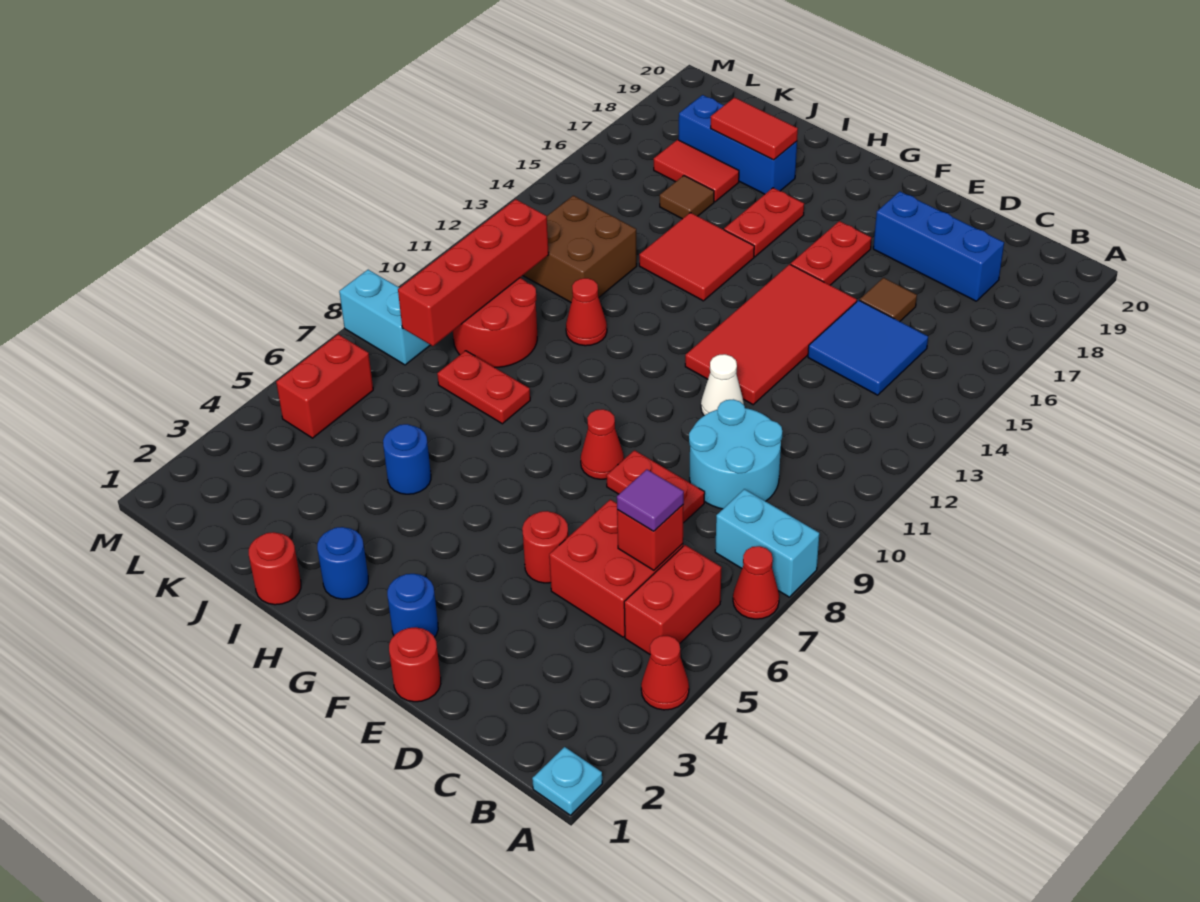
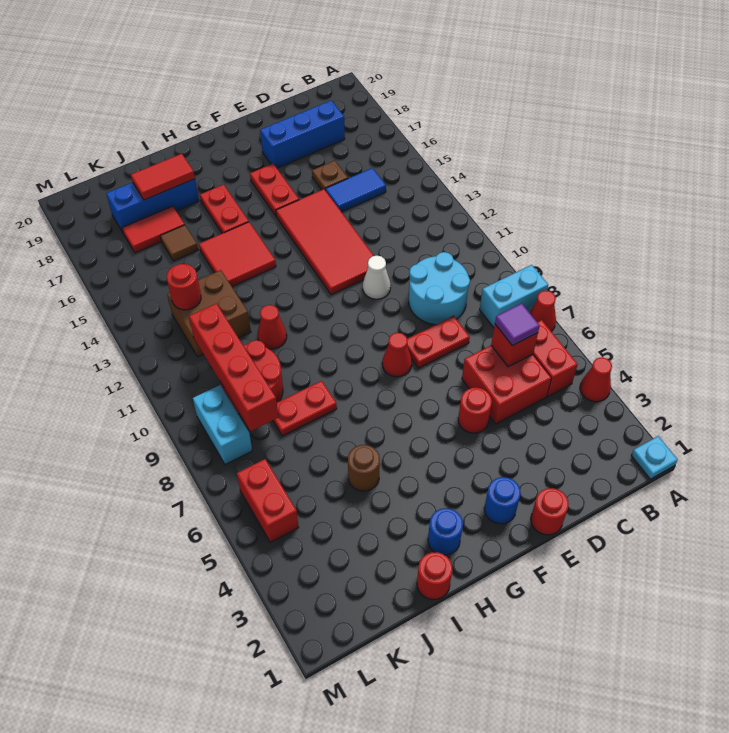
blue tile C14:D15 level 1 -> blue tile C15:D15 level 1
brown tile D16 level 1 -> brown plate D16 level 1
blue round brick I5 level 1 -> brown round brick I5 level 1
none -> red round brick K13 level 2
cyan brick L8:M8 level 1 -> cyan brick L8:L9 level 1

